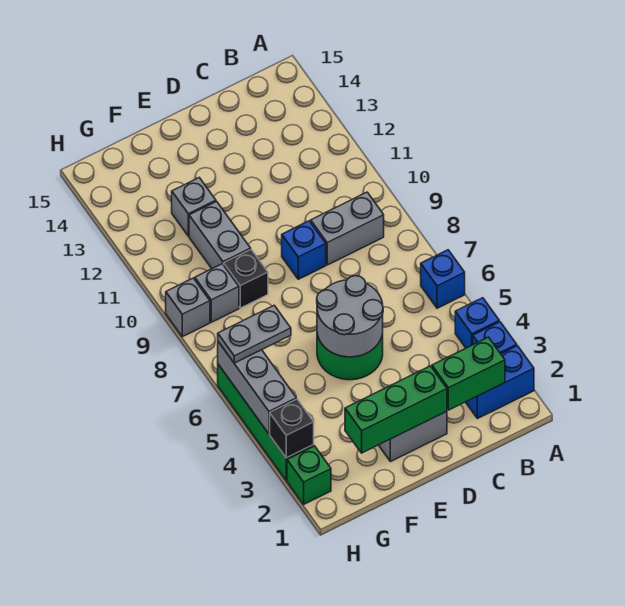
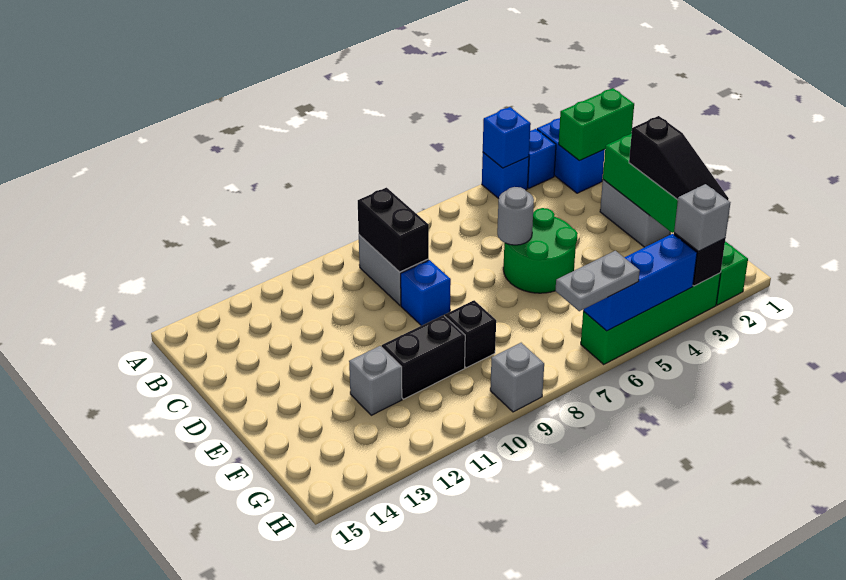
blue brick A6 level 1 -> blue brick A4 level 2
green brick B2:C2 level 2 -> green brick B1:B2 level 2
none -> black brick B9:C9 level 2
grey round brick D5:E6 level 2 -> grey round brick D6 level 2
none -> black slope E2:G2 level 3 top E
grey brick F10:F11 level 1 -> black brick F10:F11 level 1
grey plate G6:H6 level 3 -> grey plate H6:H7 level 3
grey brick G9 level 1 -> grey brick H3 level 3
grey brick H4:H6 level 2 -> blue brick H4:H6 level 2

